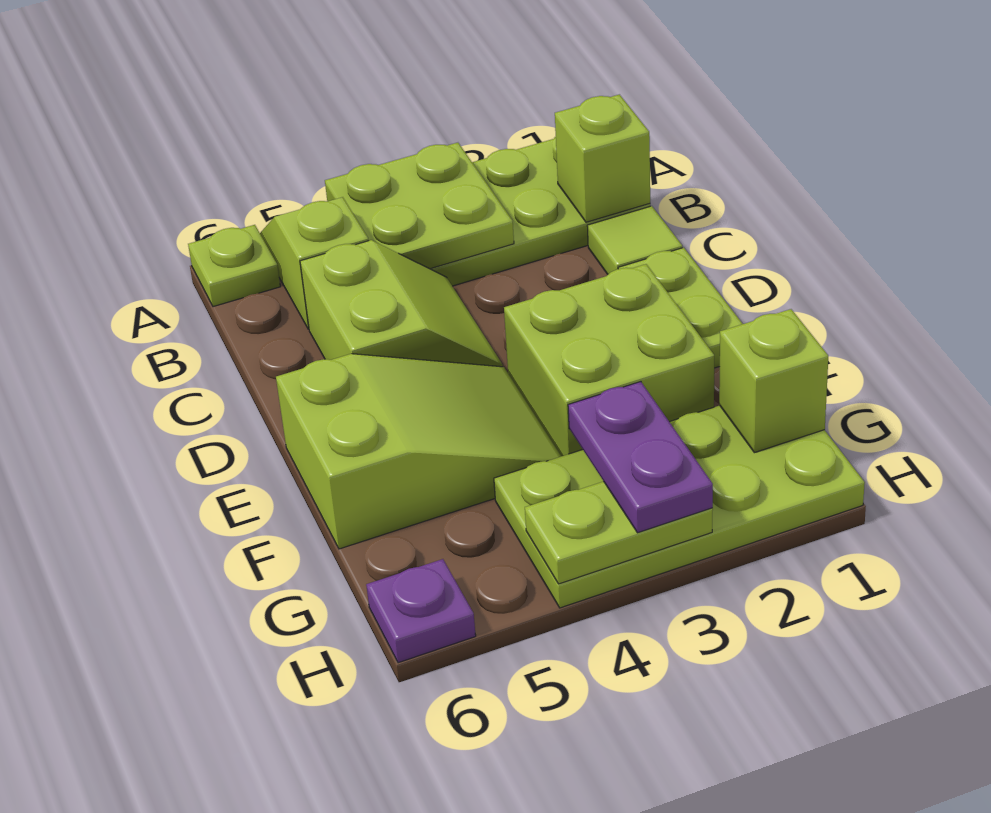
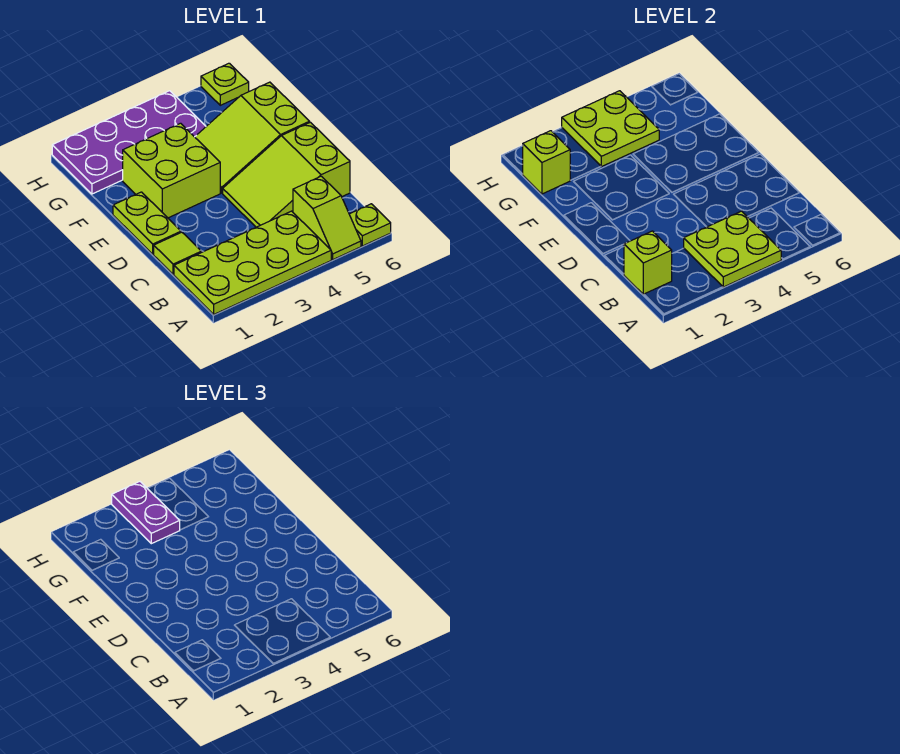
lime slope C4:D5 level 1 top 5 -> lime slope C4:D6 level 1 top 6
lime plate G1:H4 level 1 -> purple plate G1:H4 level 1
lime plate H3:H4 level 2 -> lime plate G3:H4 level 2
purple plate H6 level 1 -> lime plate H6 level 1

